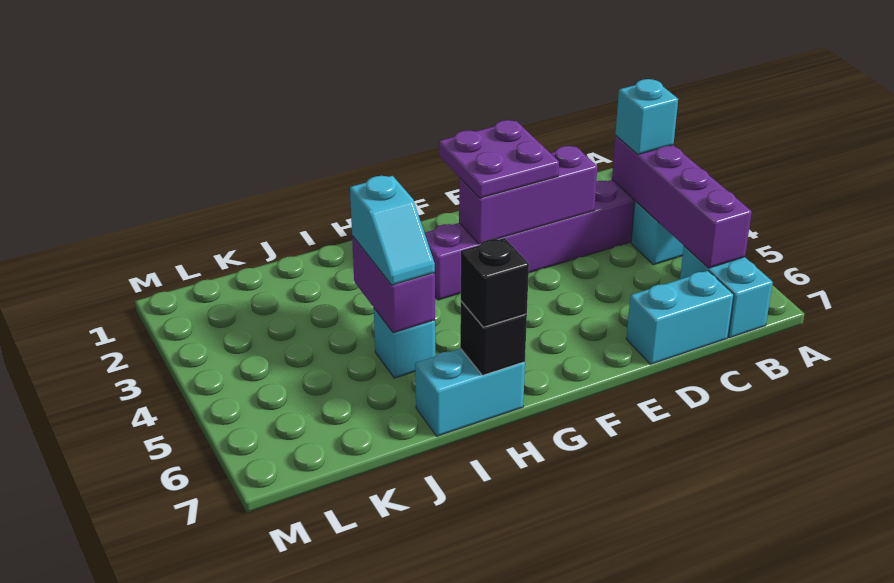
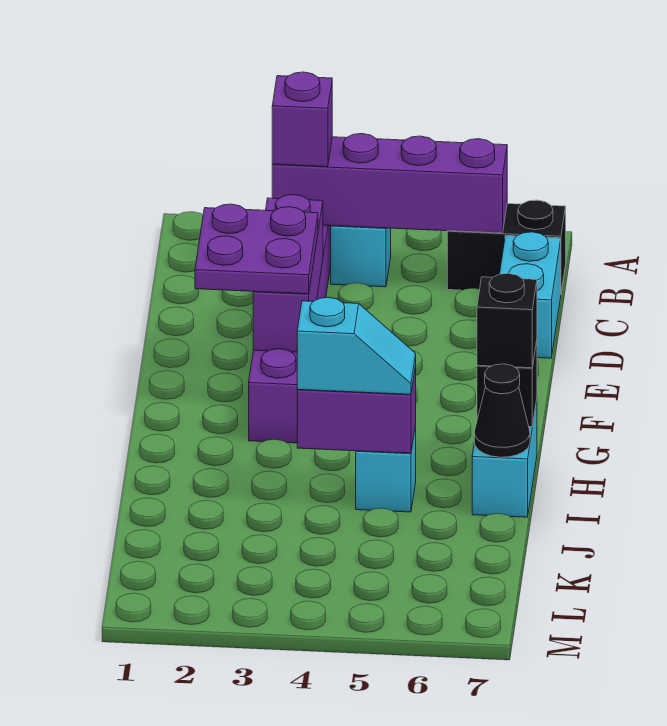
cyan brick B3 level 3 -> purple brick B3 level 3
cyan brick B6:B7 level 1 -> black brick B6:B7 level 1
none -> black cone I7 level 2

